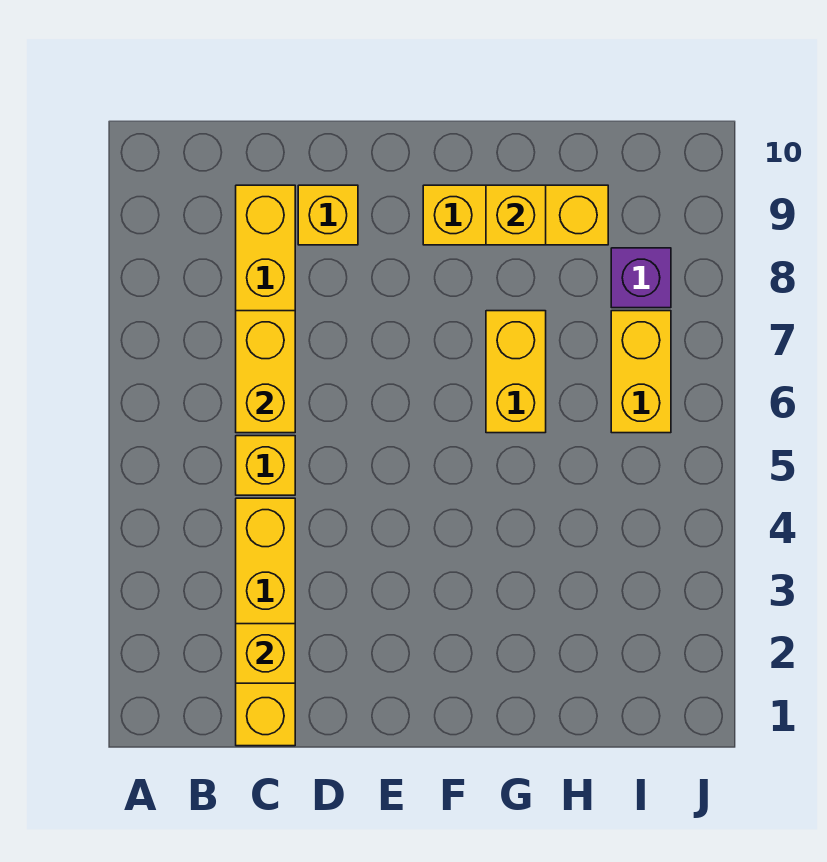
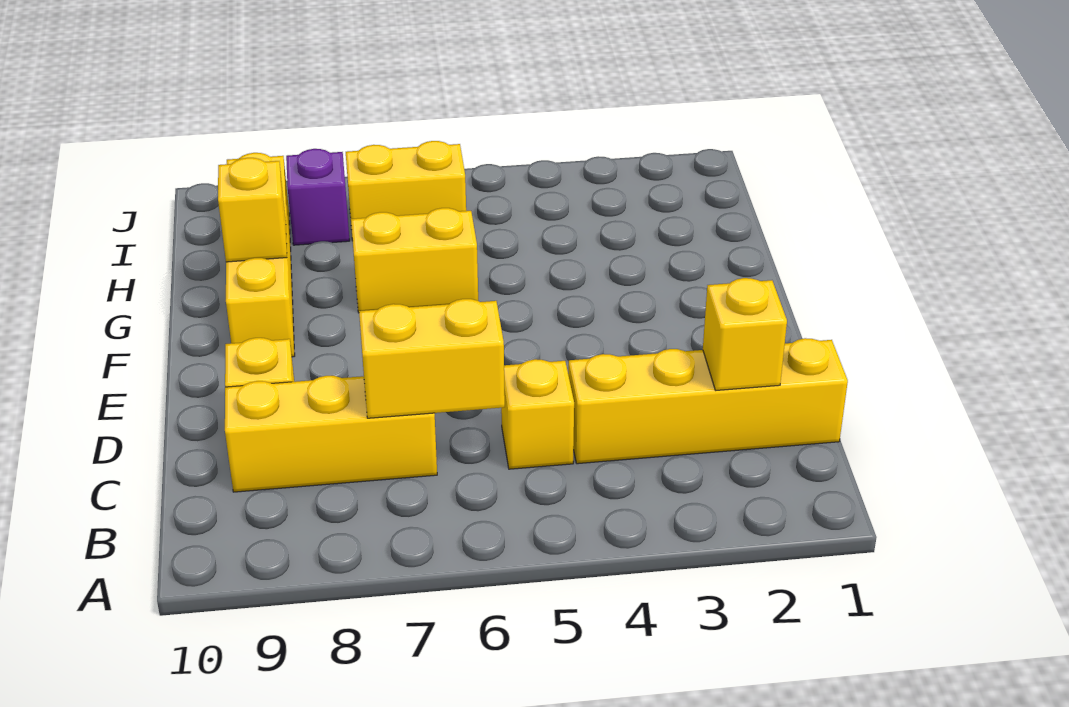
yellow brick F9:H9 level 1 -> yellow brick F9:I9 level 1

